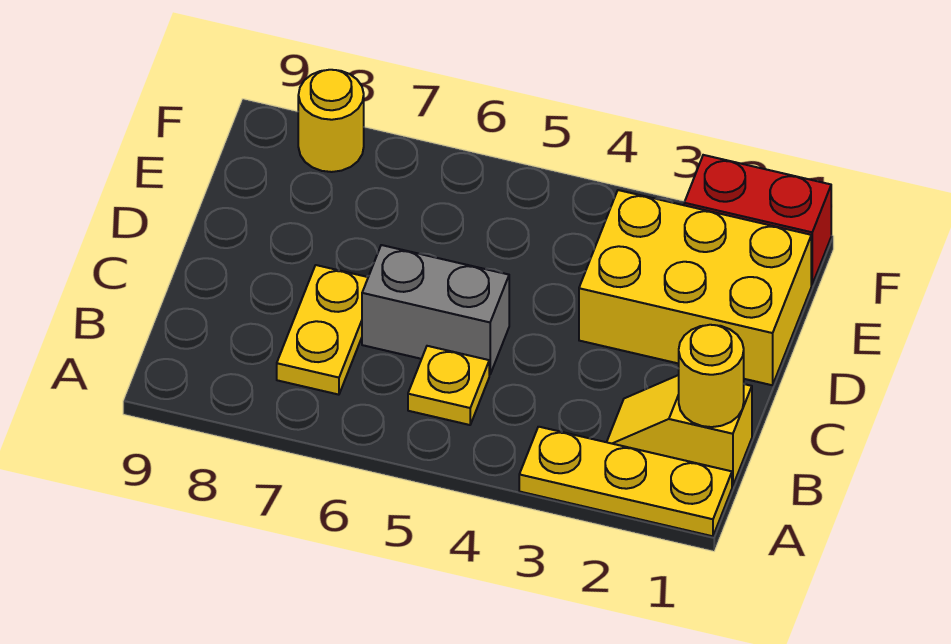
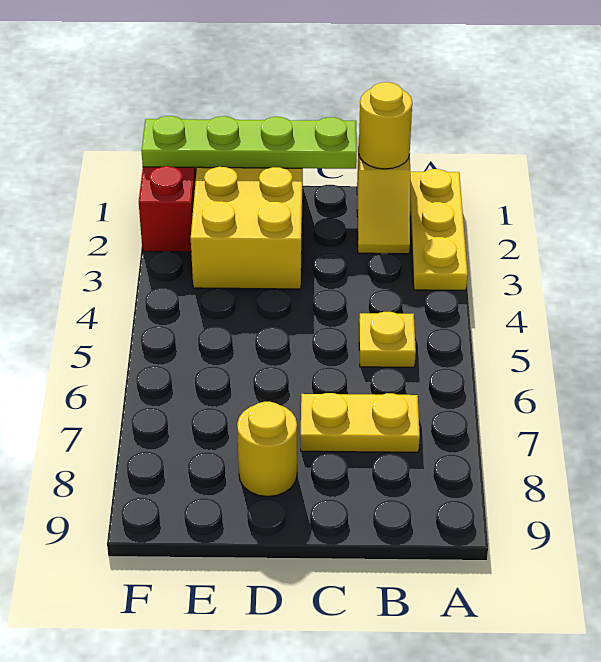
none -> lime plate C1:F1 level 2
grey brick C5:C6 level 1 -> none
yellow round brick F8 level 1 -> yellow round brick D8 level 1

